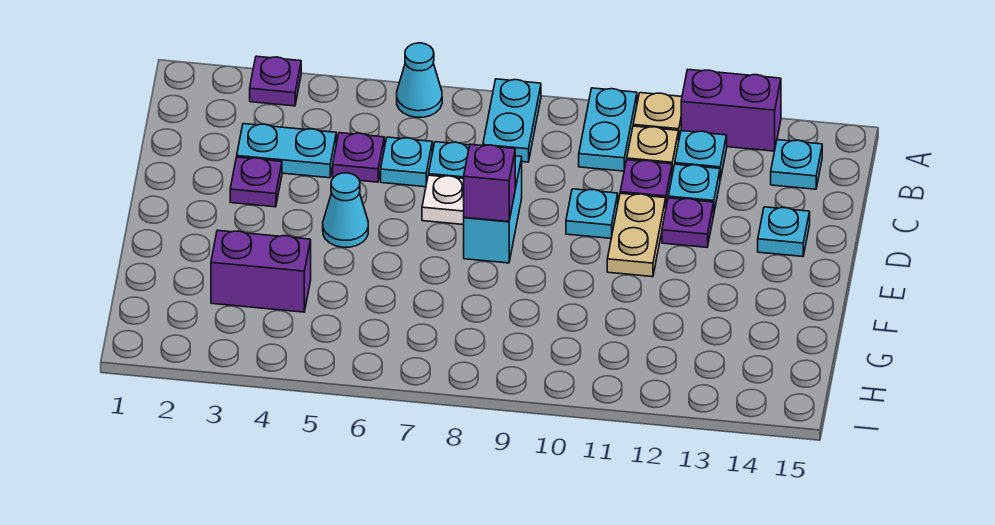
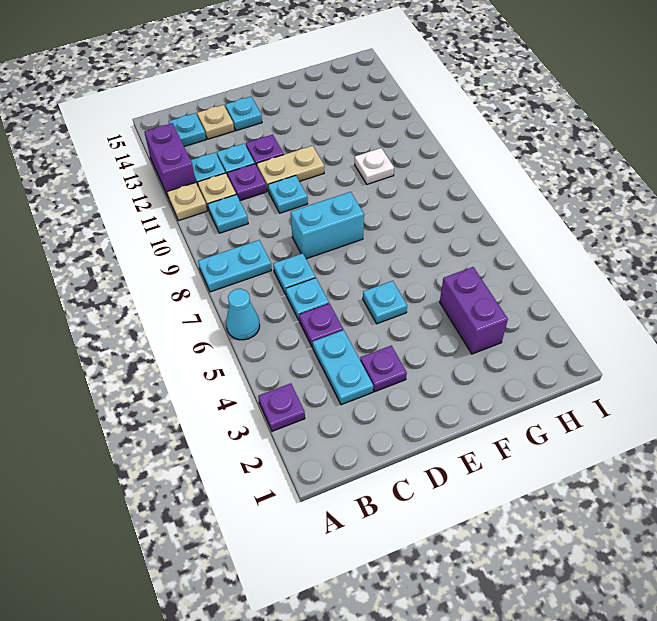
cyan plate A10:B10 level 1 -> cyan plate B10 level 1
none -> tan plate C14 level 1
white plate D7 level 1 -> white plate G10 level 1
cyan cone E5 level 1 -> cyan plate E5 level 1
purple brick E8 level 2 -> none

